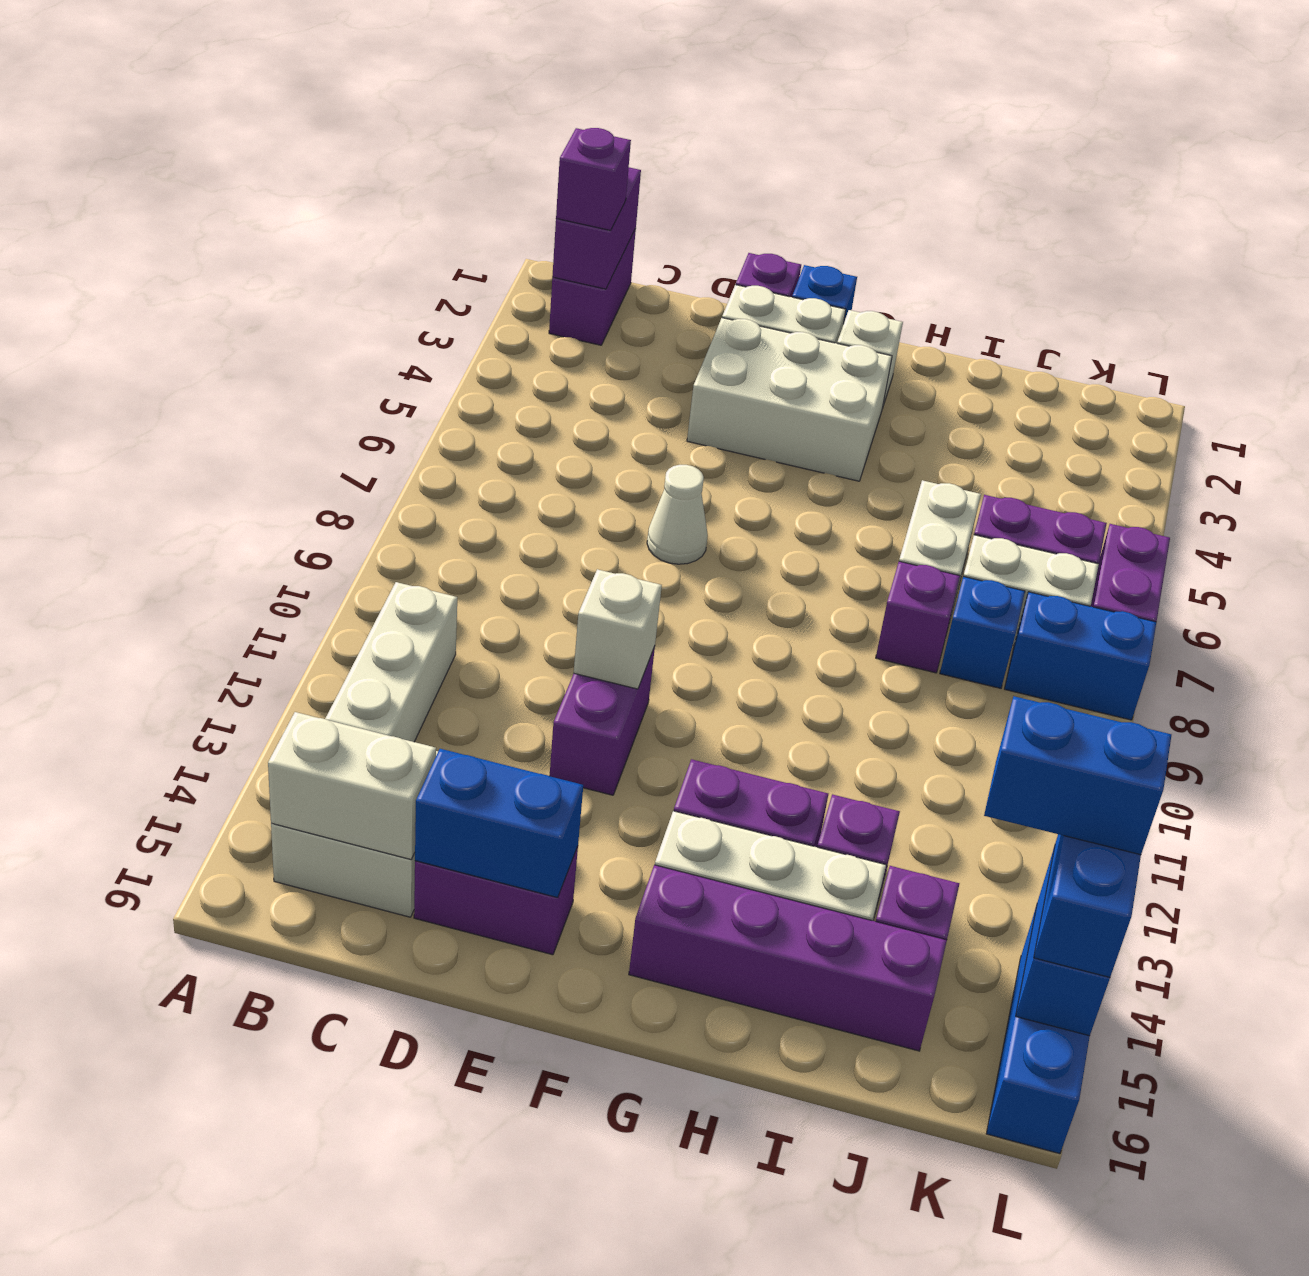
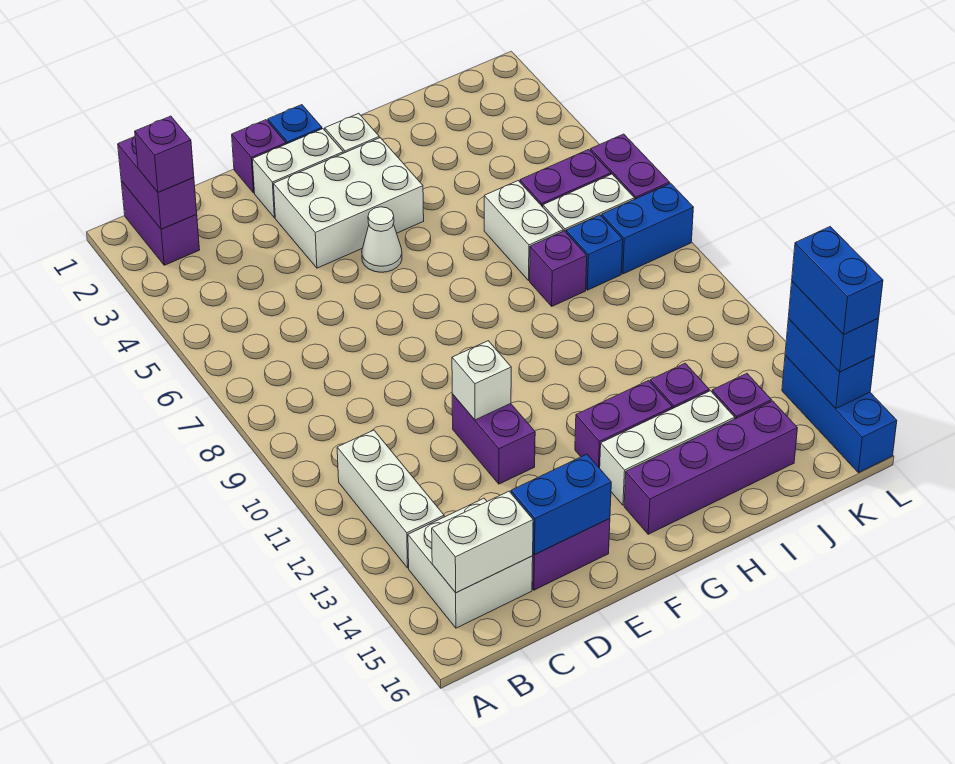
white cone E7 level 1 -> white cone F5 level 1
blue brick K14:L14 level 4 -> blue brick L14:L15 level 4

